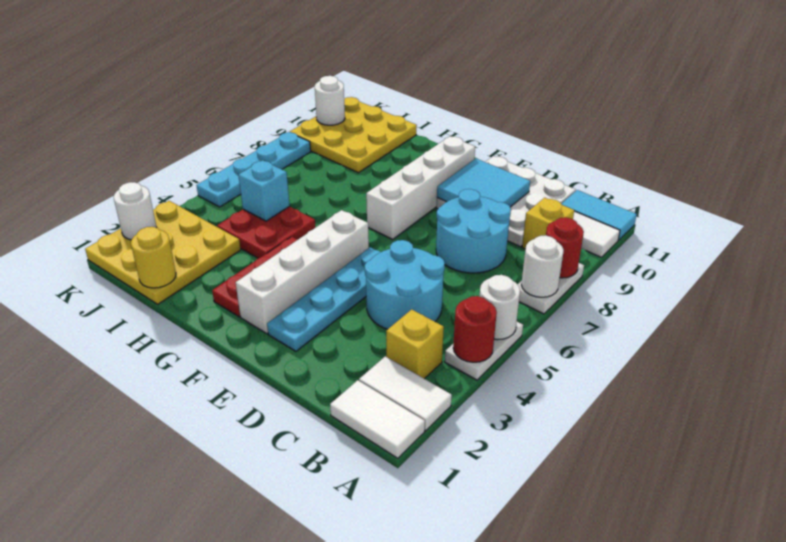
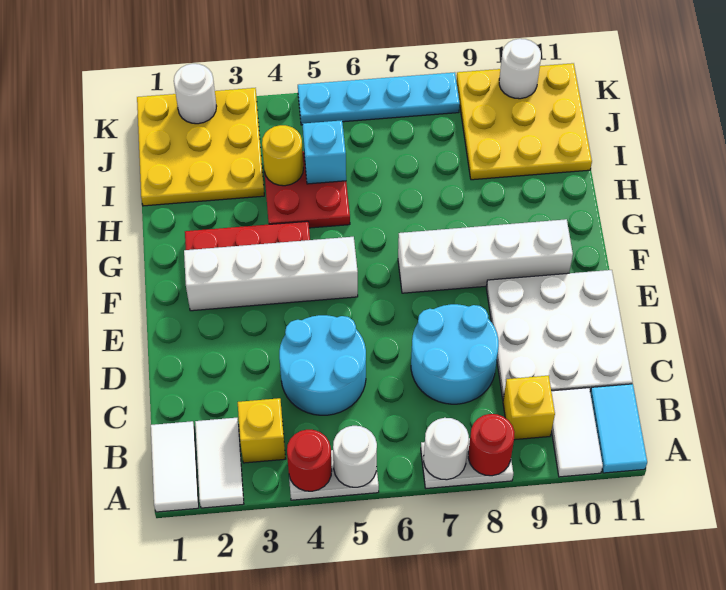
cyan tile D9:E10 level 2 -> none
cyan plate E2:E5 level 1 -> none
yellow round brick I1 level 2 -> yellow round brick I4 level 2

